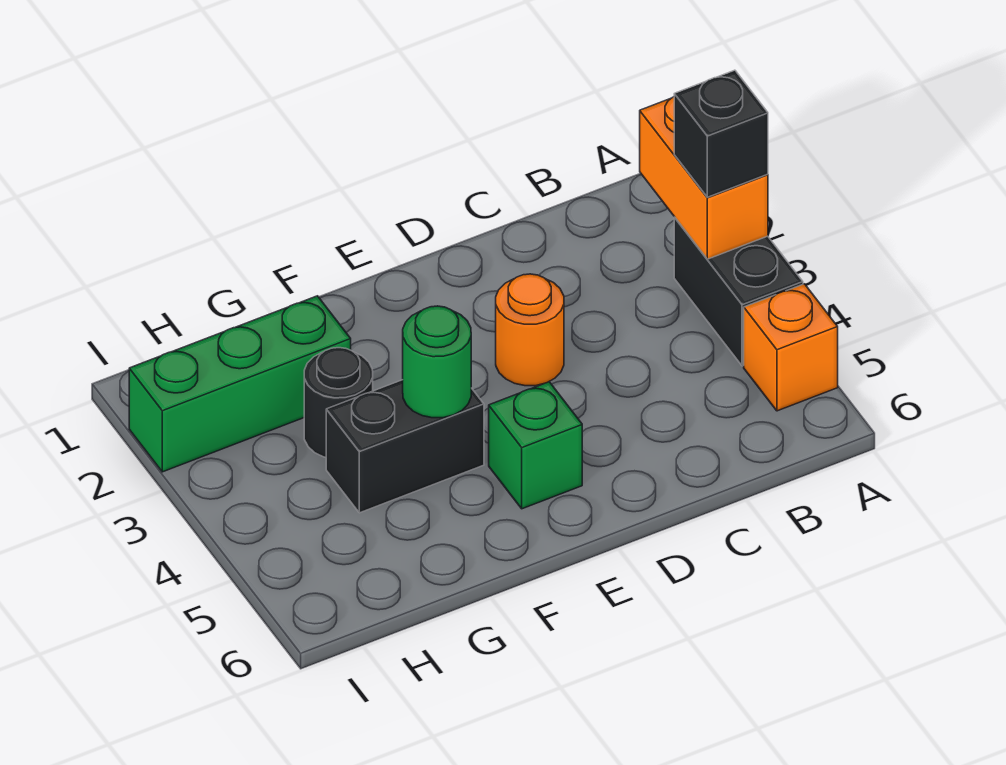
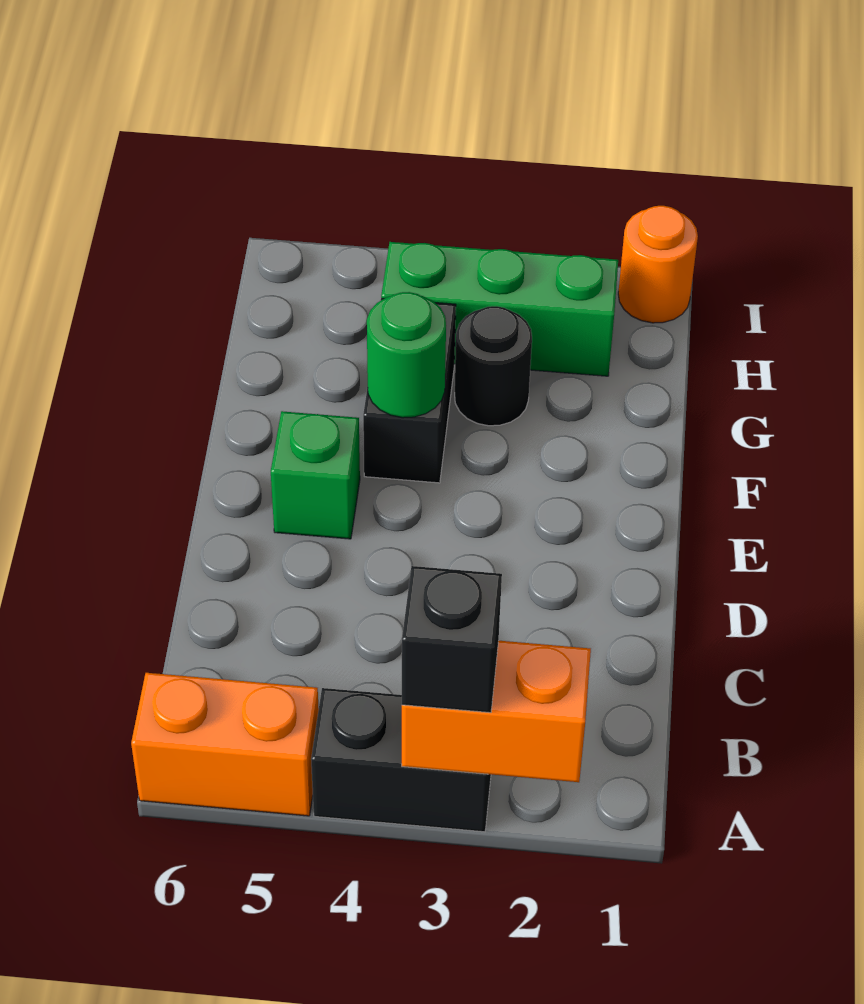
orange brick A5 level 1 -> orange brick A5:A6 level 1
orange round brick D3 level 1 -> orange round brick I1 level 1
green brick G2:I2 level 1 -> green brick H2:H4 level 1

